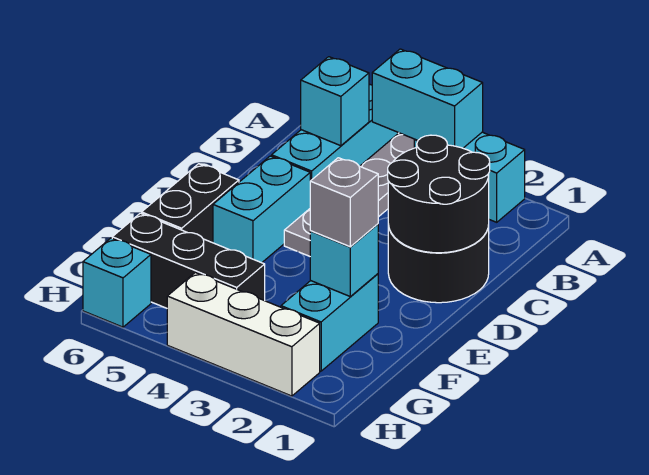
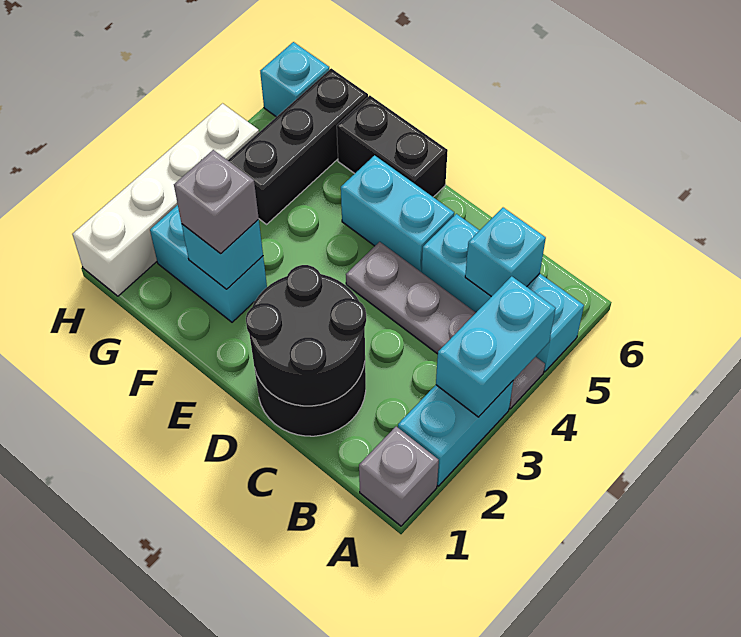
none -> grey brick A1 level 1
white brick H2:H4 level 1 -> white brick H1:H4 level 1

